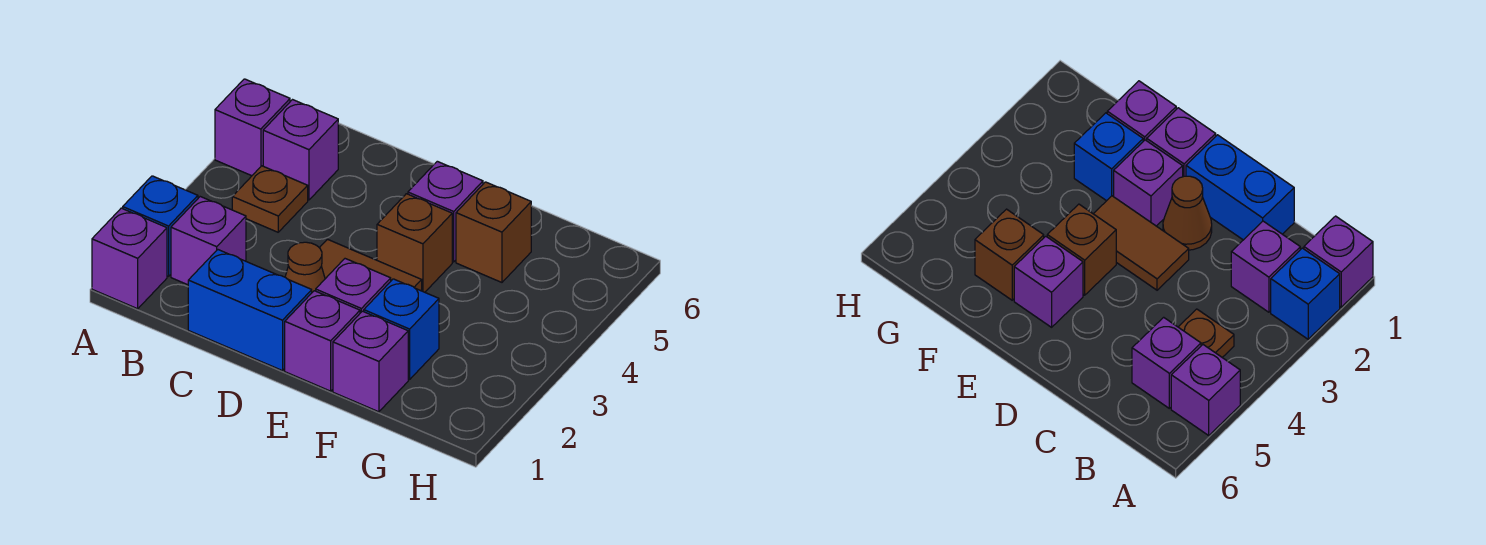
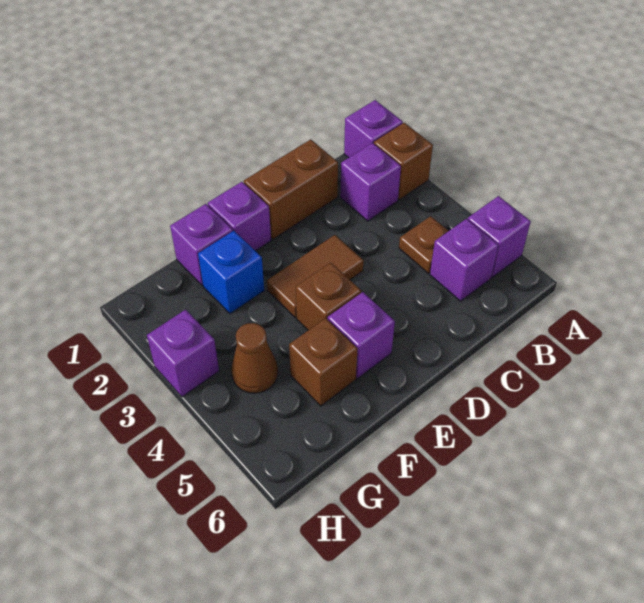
blue brick A2 level 1 -> brown brick A2 level 1
blue brick C1:D1 level 1 -> brown brick C1:D1 level 1
brown cone D2 level 1 -> brown cone G4 level 1
purple brick E2 level 1 -> purple brick H3 level 1

